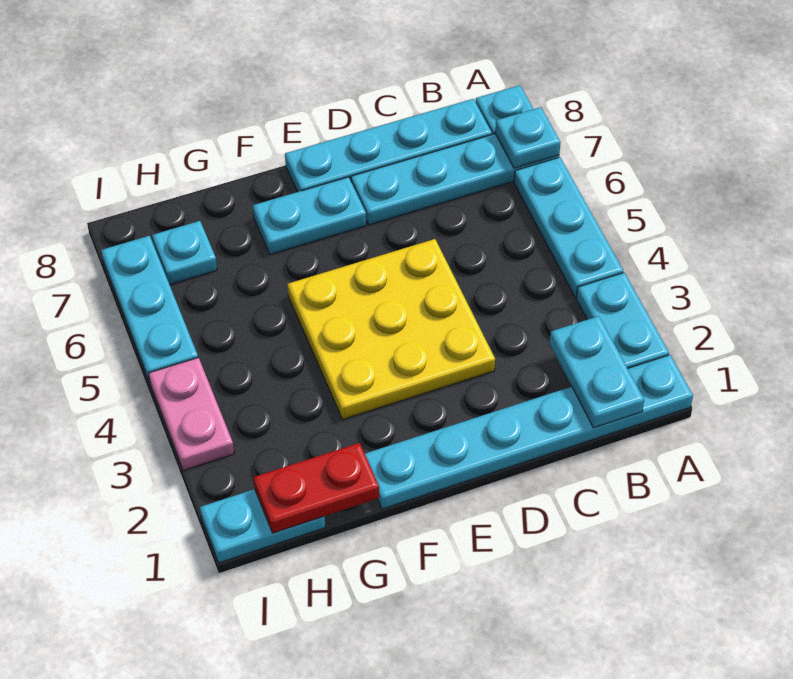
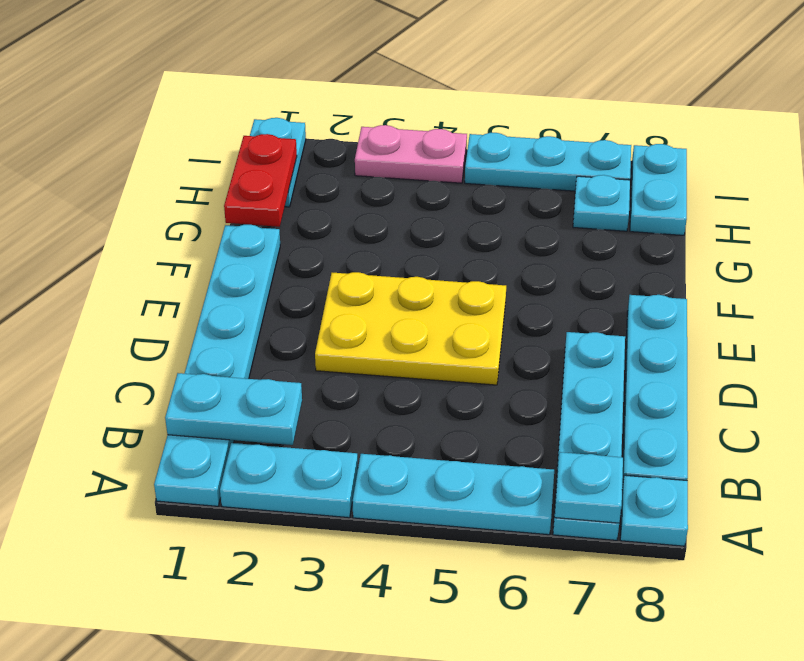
yellow plate D3:F5 level 1 -> yellow plate D3:E5 level 1
cyan plate E7:F7 level 1 -> cyan plate H8:I8 level 1

